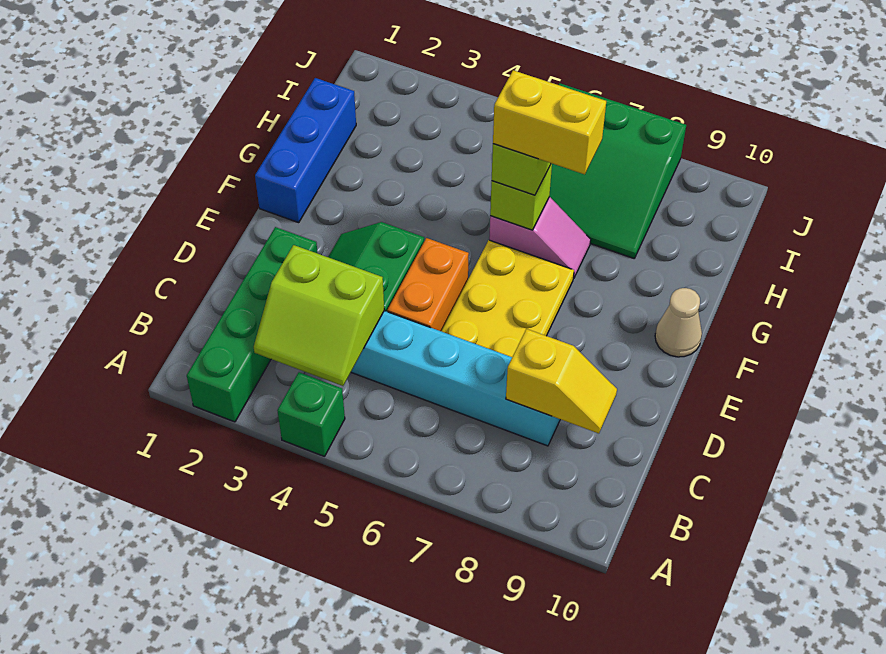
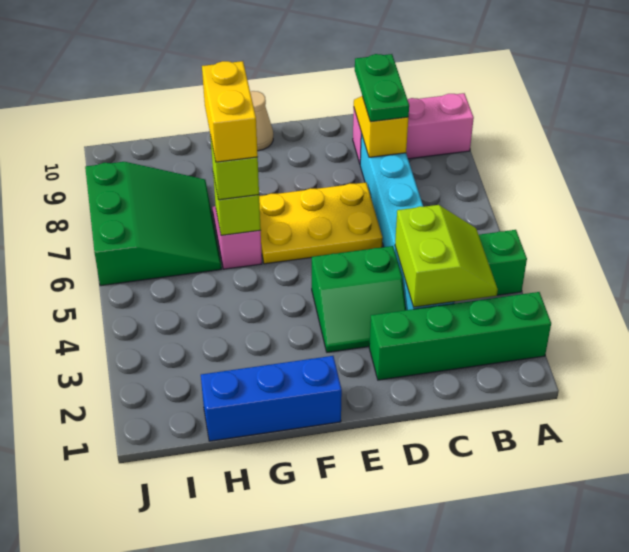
none -> pink brick A9:C9 level 1
none -> green plate C8:C9 level 3
orange brick D5:E5 level 1 -> none

